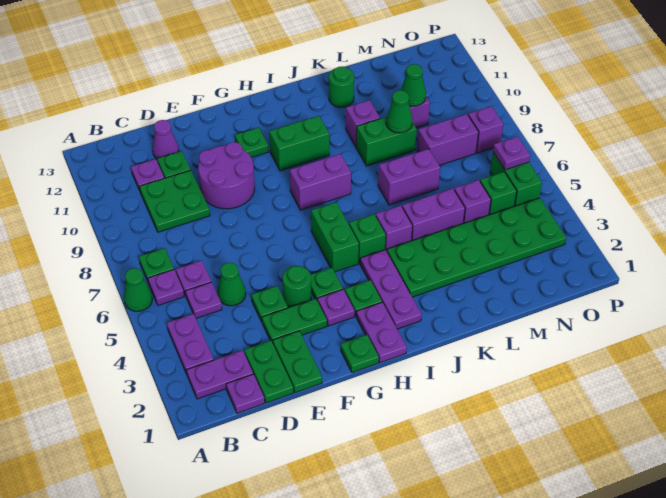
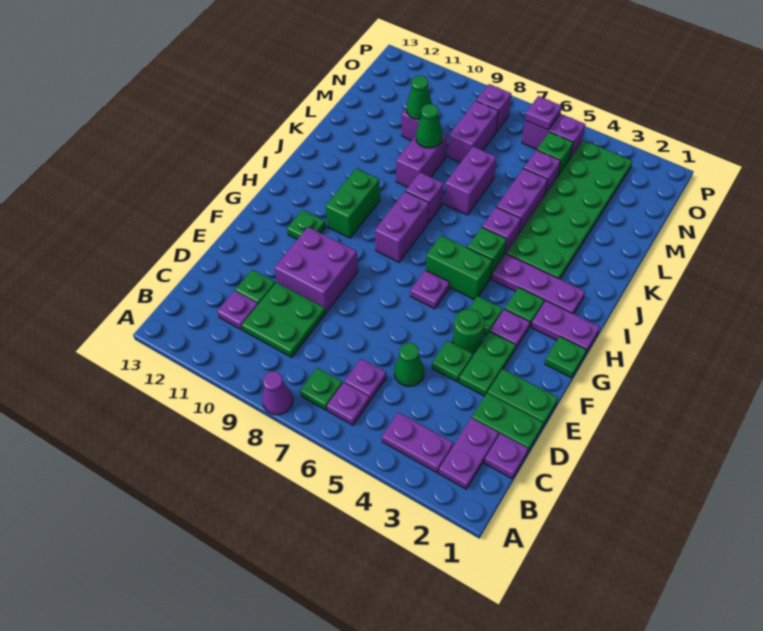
green cone A6 level 1 -> none
purple plate C5 level 1 -> purple plate G6 level 1
purple cone D12 level 1 -> purple cone A8 level 1
purple round brick E9:F10 level 1 -> purple brick E9:F10 level 1
green brick K9:L9 level 1 -> purple brick K9:L9 level 1
purple brick K10 level 1 -> purple brick J8 level 1
green round brick K12 level 1 -> none
green brick O5:O6 level 1 -> purple brick O5:O6 level 1

